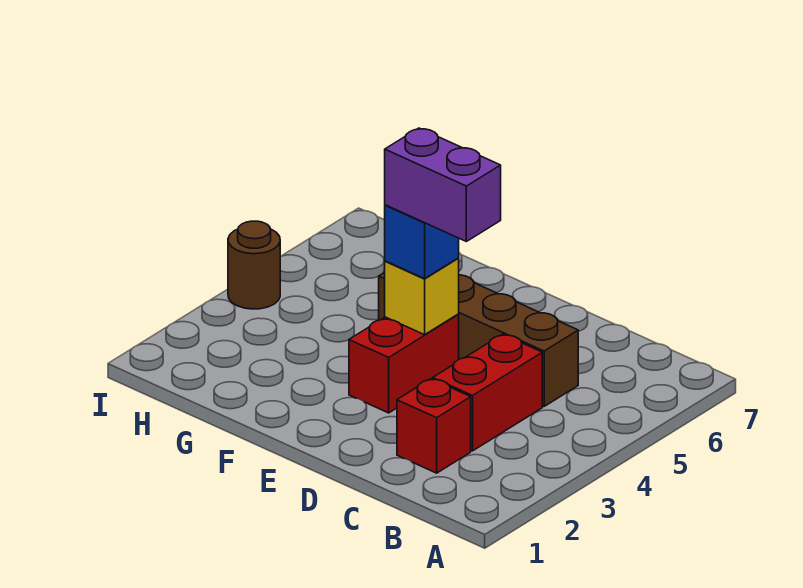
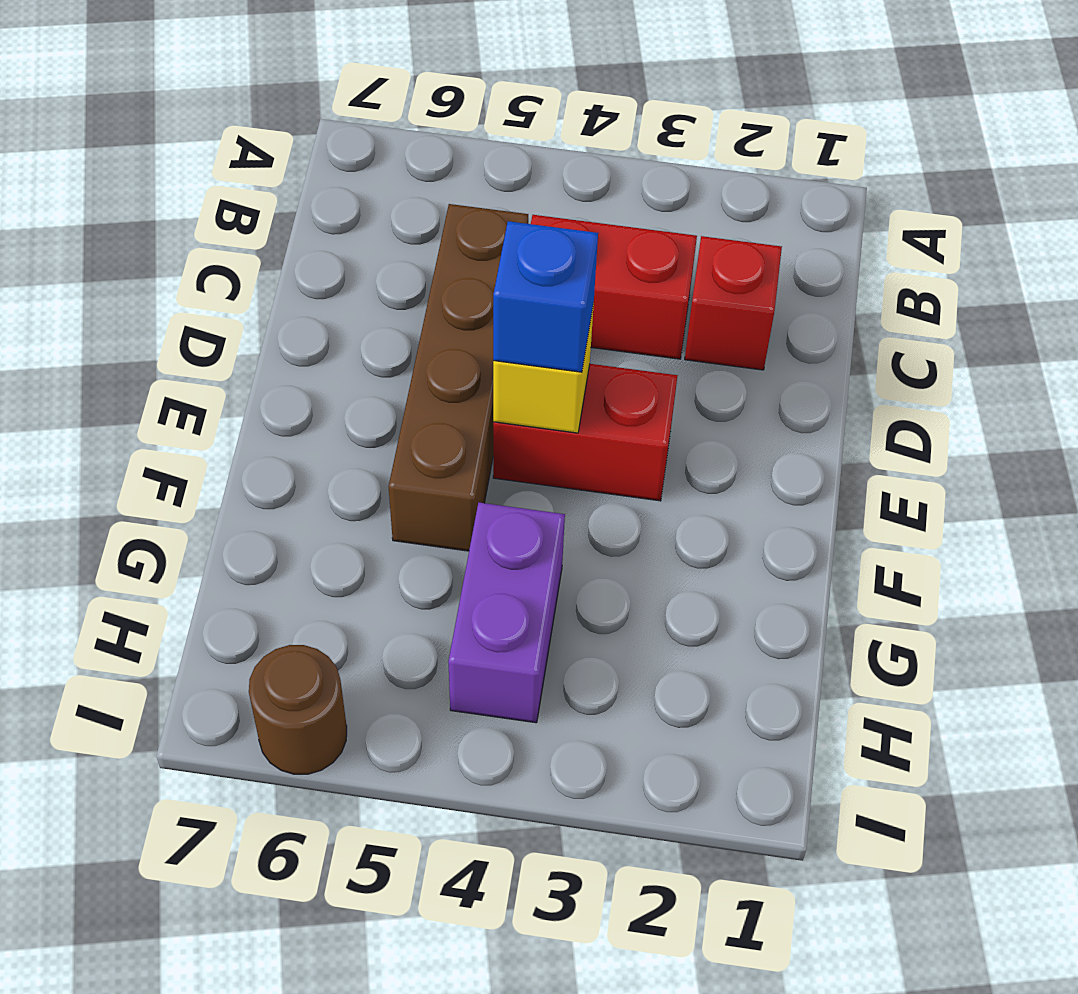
purple brick D4:E4 level 4 -> purple brick G4:H4 level 1
brown round brick I4 level 1 -> brown round brick I6 level 1

